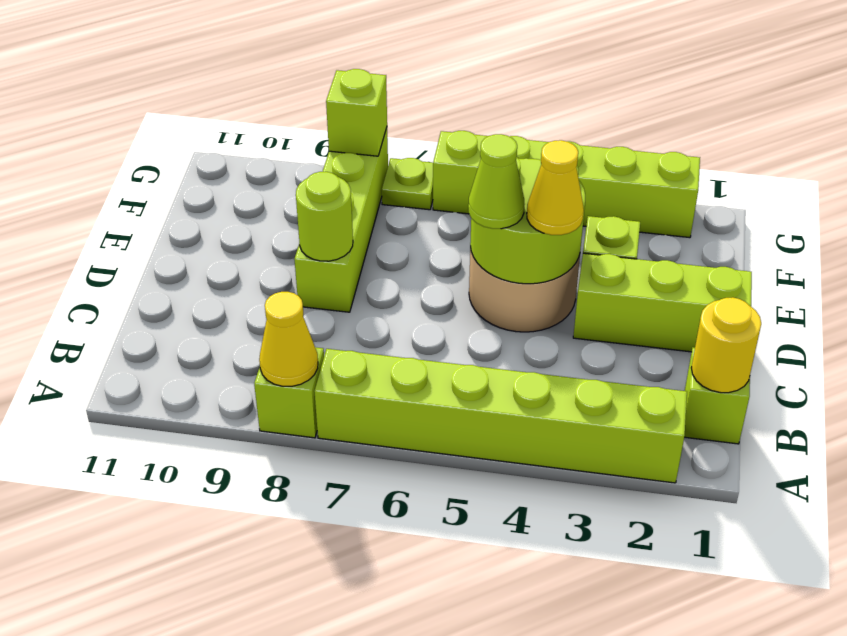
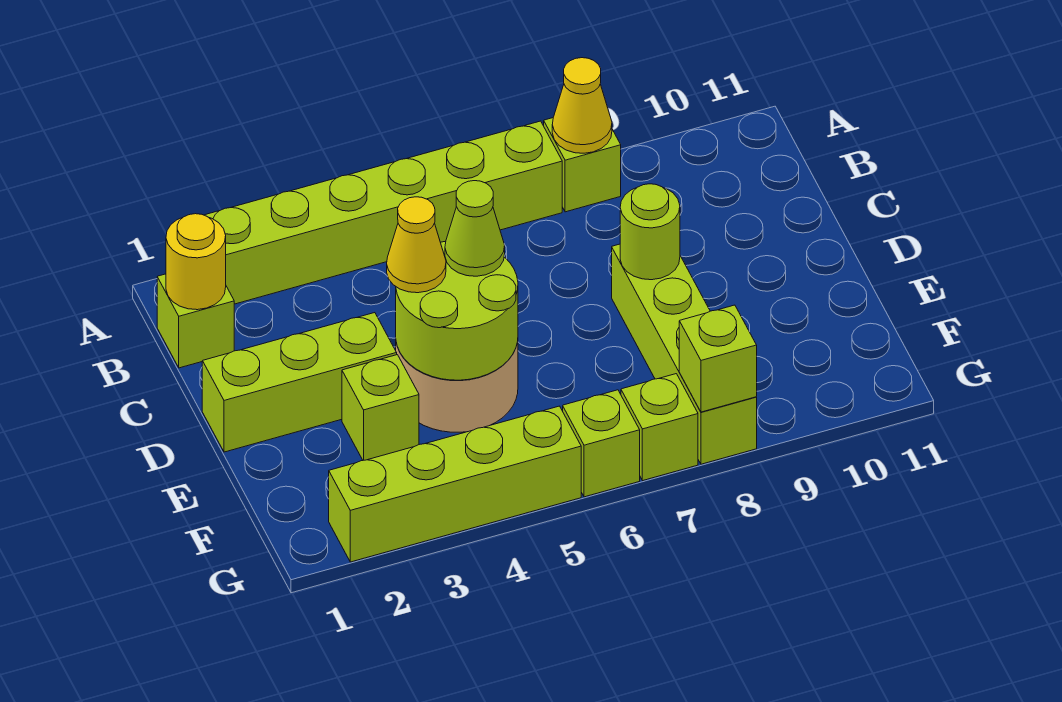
lime plate G7 level 1 -> lime brick G7 level 1

